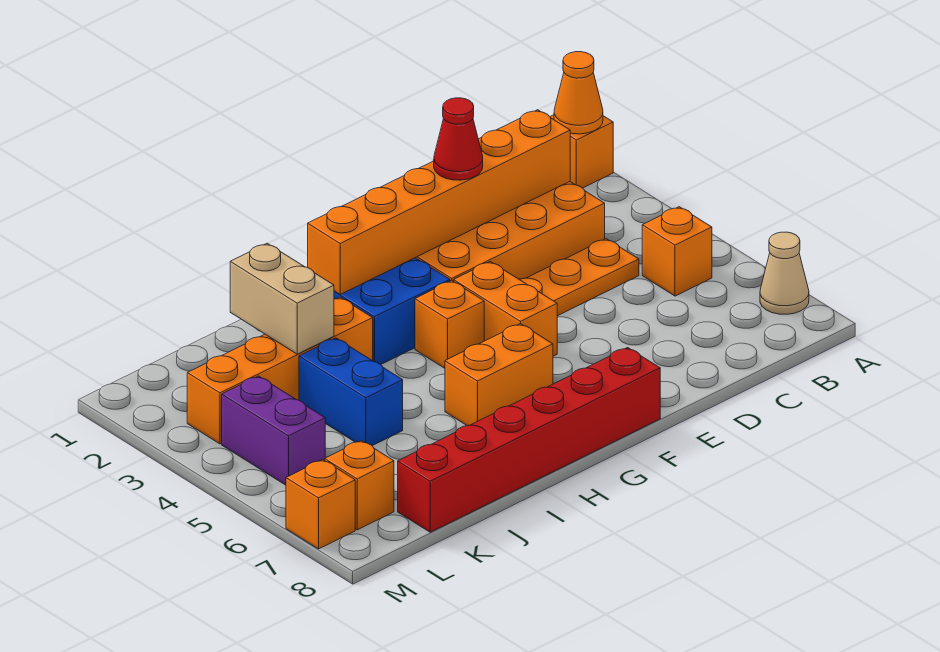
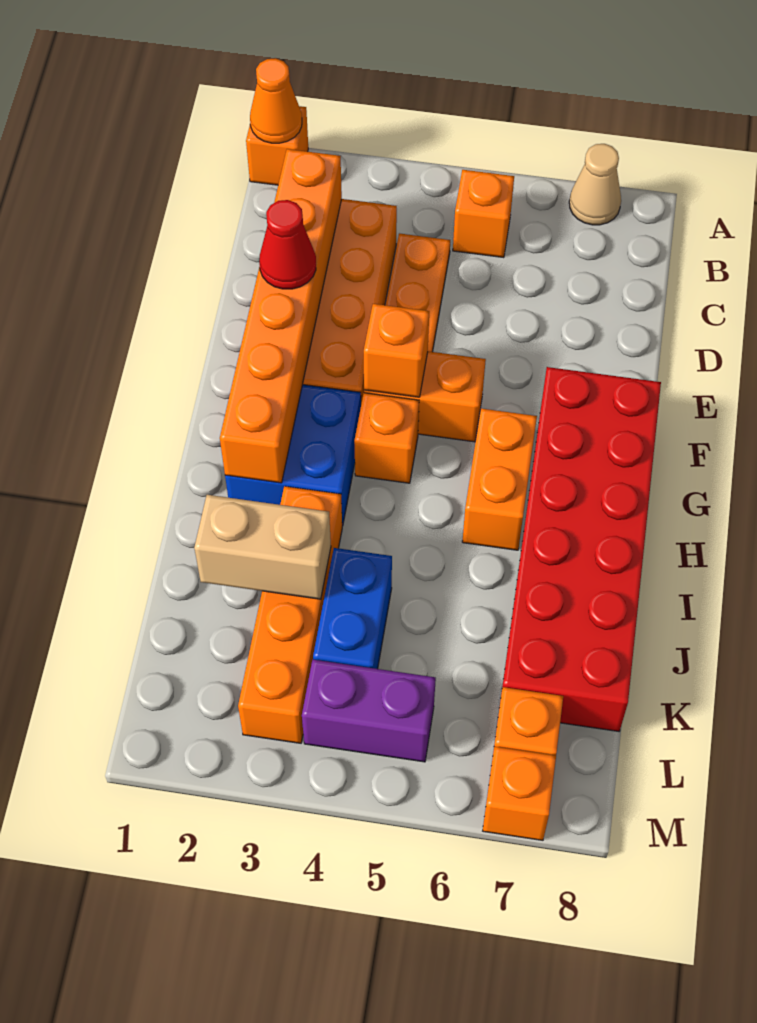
none -> orange brick F4 level 2
red brick F8:K8 level 1 -> red brick F7:K8 level 1
blue brick J4:J5 level 1 -> blue brick J4:K4 level 1

